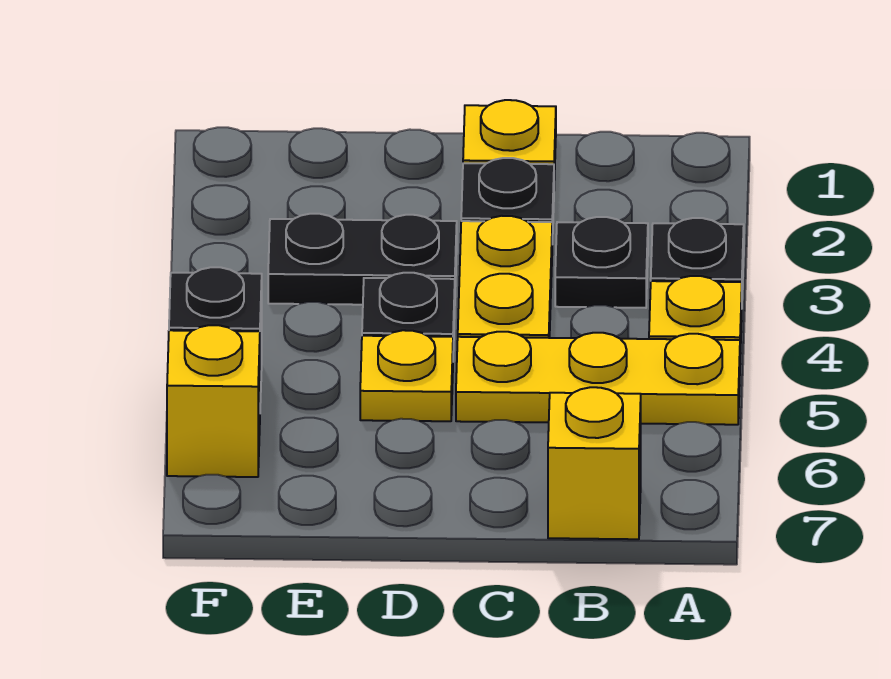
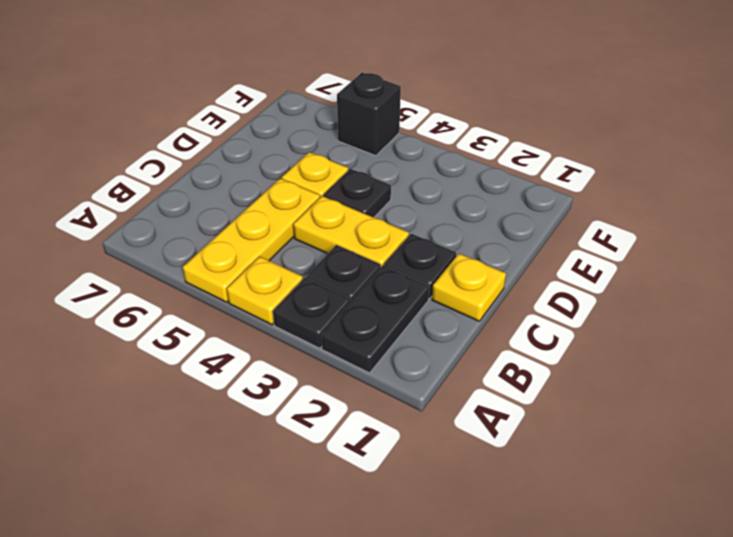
yellow brick B7 level 1 -> none
black plate D3:E3 level 1 -> black plate A2:B2 level 1
yellow brick F6 level 1 -> none

